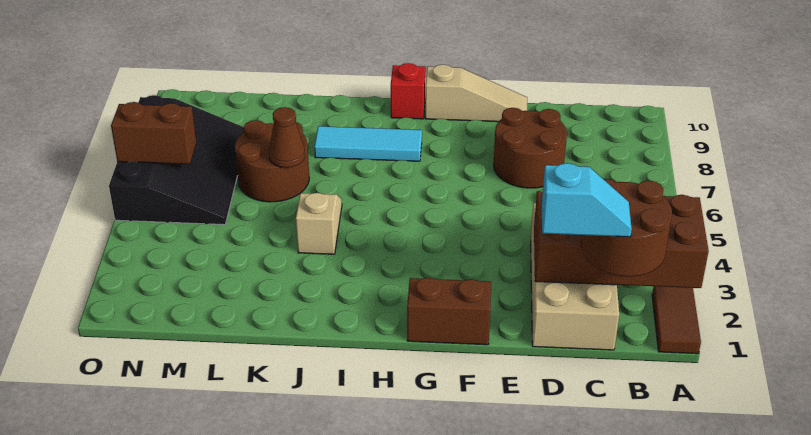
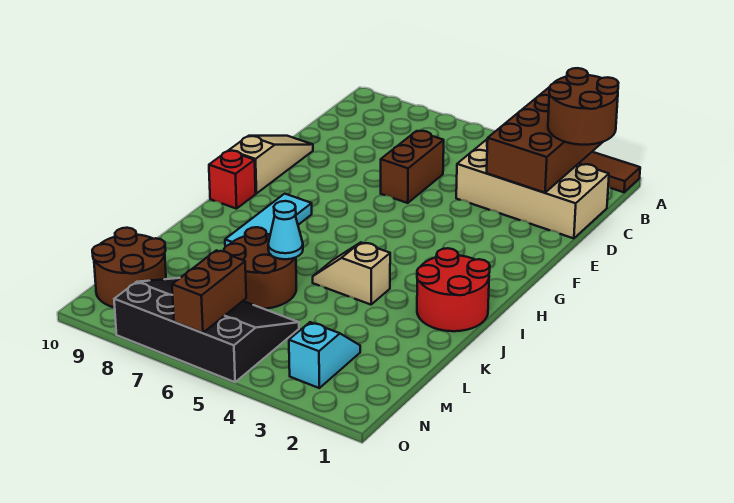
cyan slope C1:D1 level 4 top D -> cyan slope M3:N3 level 1 top N
brown round brick D7:E8 level 1 -> brown round brick M9:N10 level 1
brown brick F1:G1 level 1 -> brown brick D6:E6 level 1
none -> red round brick I1:J2 level 1
brown cone K6 level 2 -> cyan cone K6 level 2

